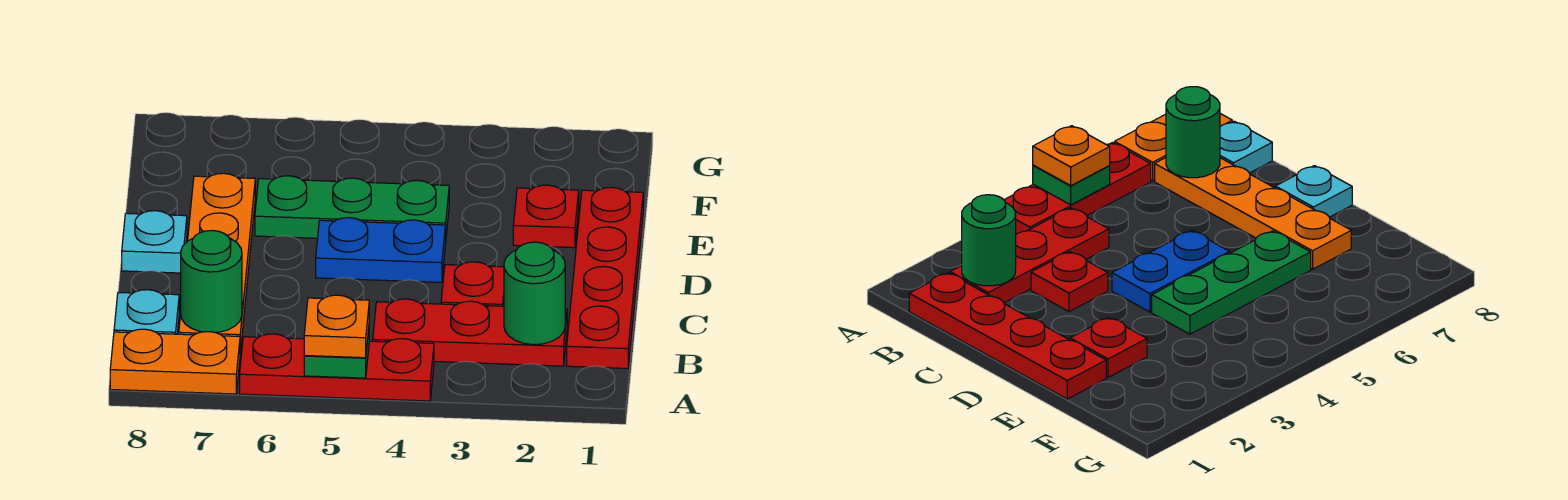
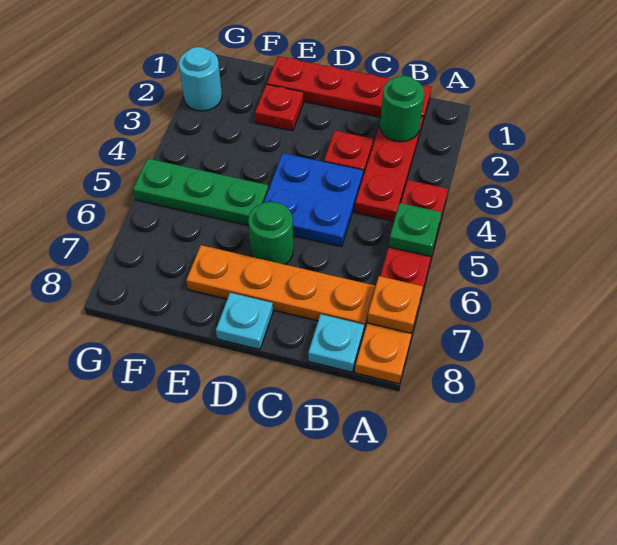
orange plate A5 level 3 -> orange plate A7 level 2
green round brick B7 level 2 -> green round brick D6 level 1
blue plate D4:D5 level 1 -> blue plate C4:D5 level 1
green plate E4:E6 level 1 -> green plate E5:G5 level 1
none -> cyan round brick G2 level 1

